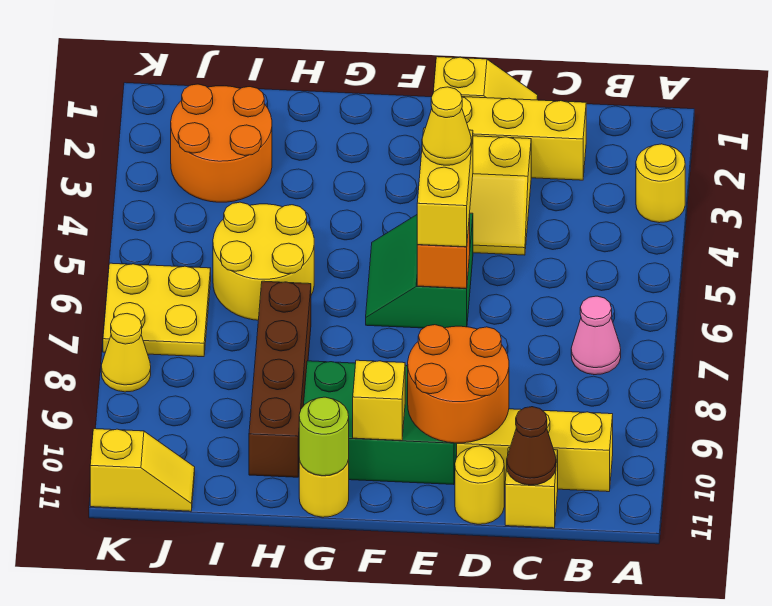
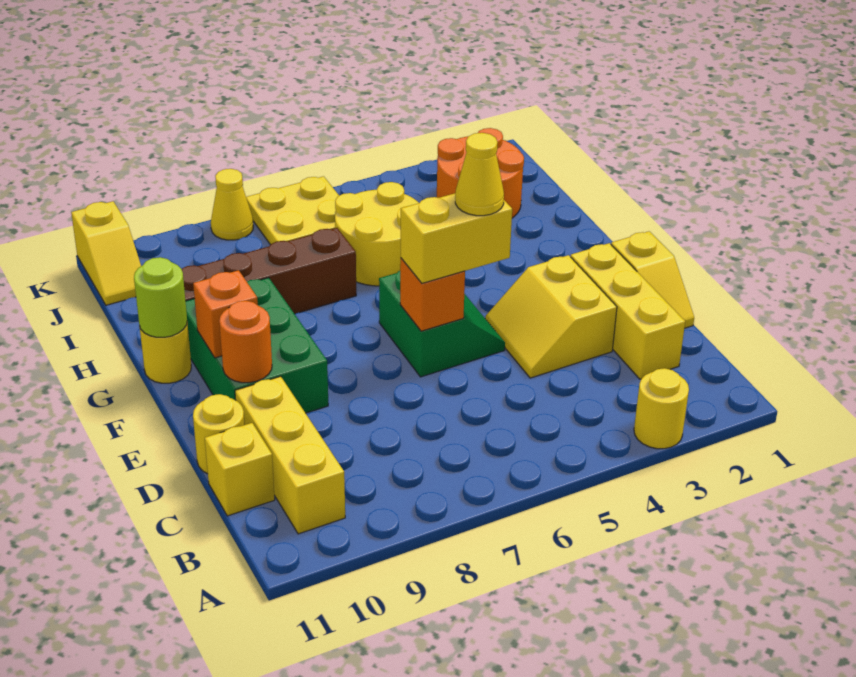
pink cone B7 level 1 -> none
brown cone C11 level 2 -> none
orange round brick D9:E10 level 2 -> orange round brick E10 level 2
green slope E5:F6 level 1 top E -> green slope E5:F6 level 1 top 6
yellow brick F10 level 2 -> orange brick F10 level 2

